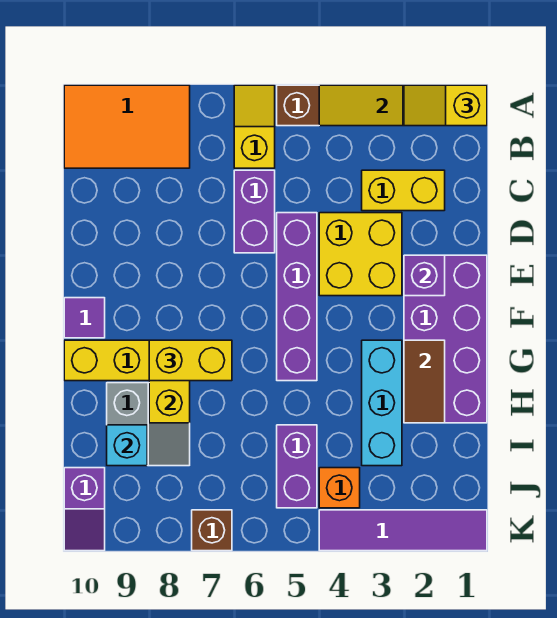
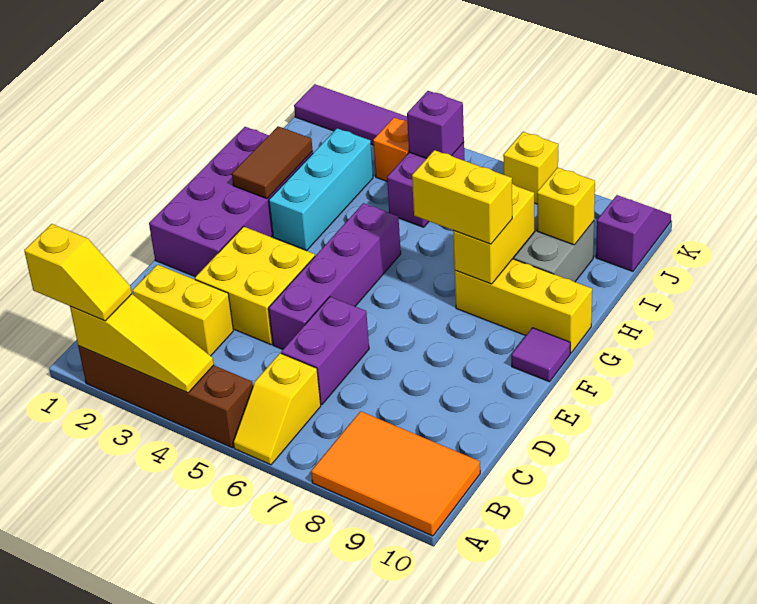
purple brick E2 level 2 -> purple brick J5 level 2
cyan brick I9 level 2 -> yellow brick I9 level 2
brown brick K7 level 1 -> yellow brick K7 level 1

